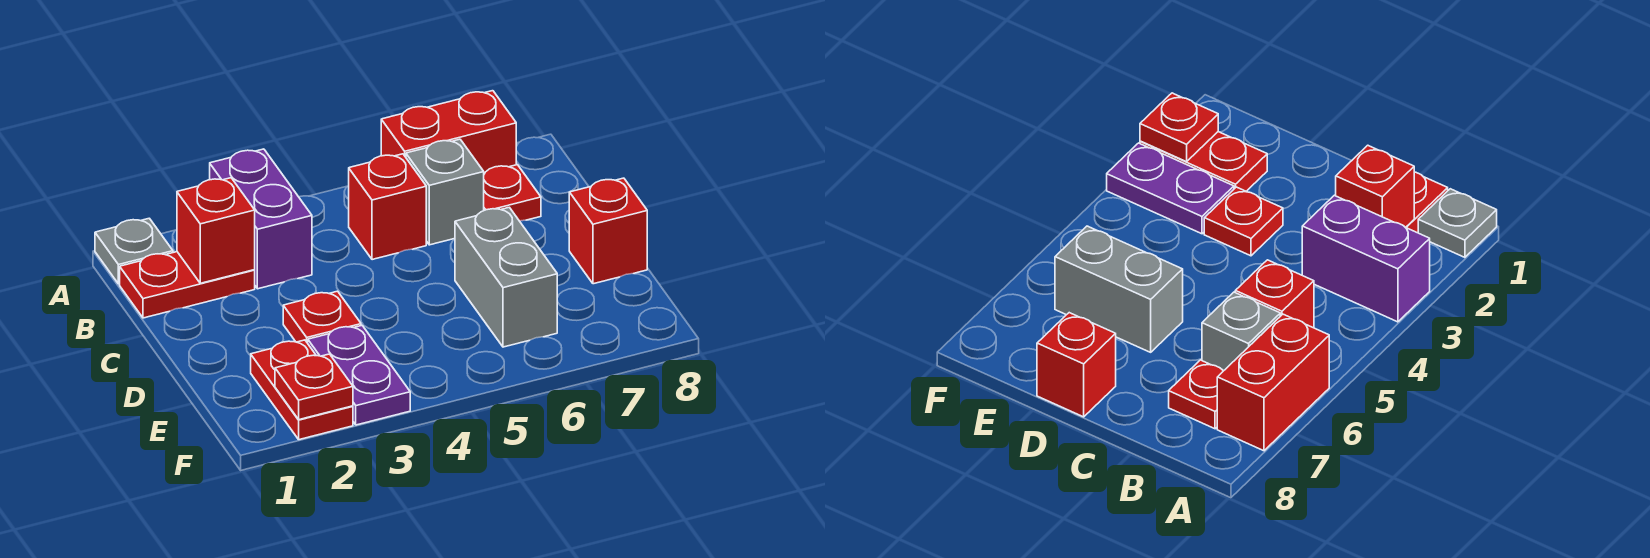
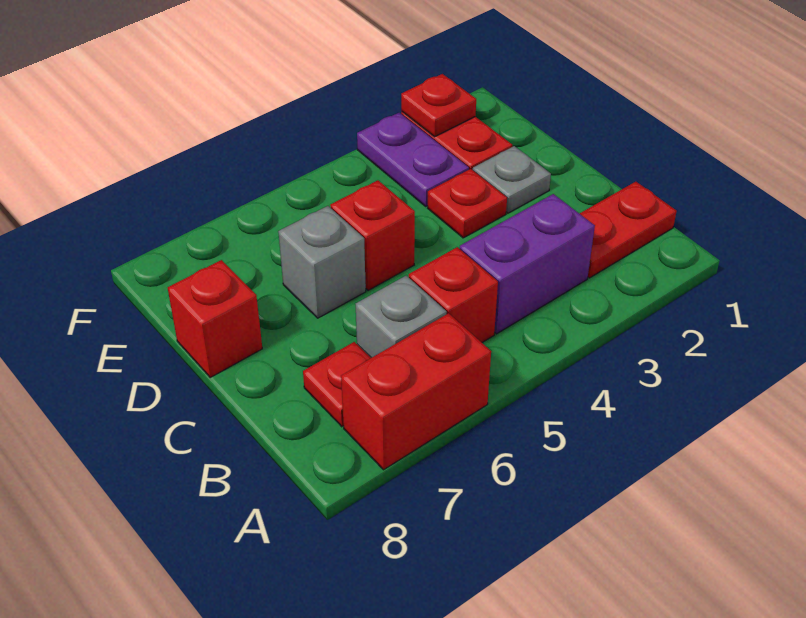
grey plate A1 level 1 -> grey plate D2 level 1
purple brick A3:B3 level 1 -> purple brick B3:B4 level 1
red brick B2 level 2 -> red brick D5 level 1
grey brick D6:E6 level 1 -> grey brick D6 level 1

